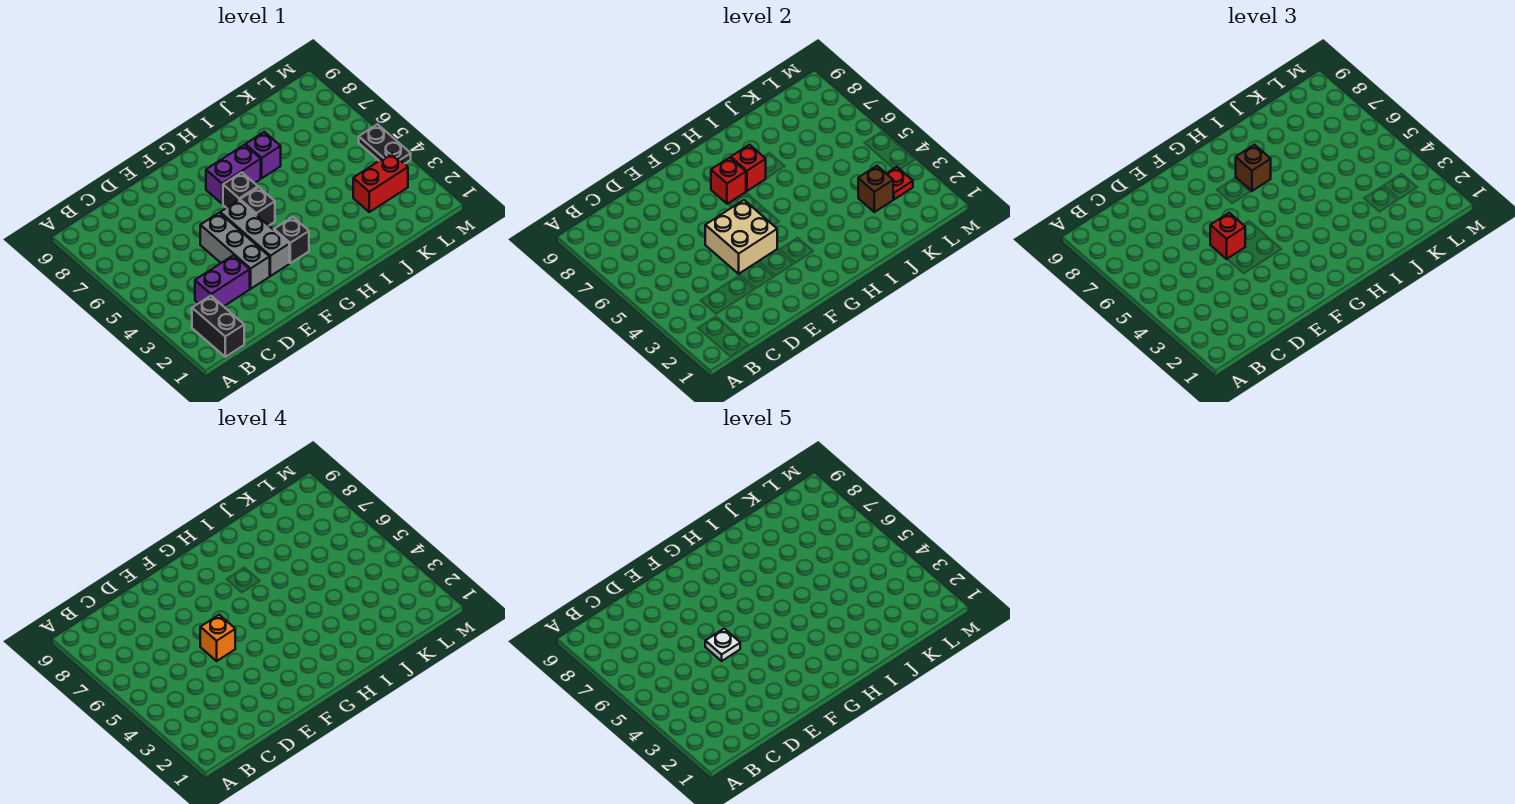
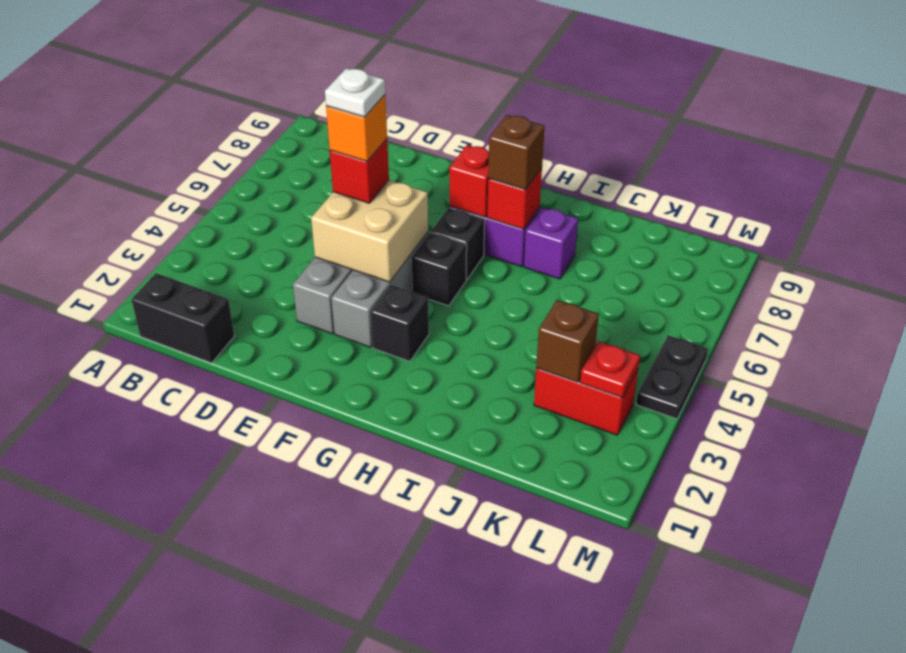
black brick B1:B2 level 1 -> black brick B1:C1 level 1
purple brick C3:D3 level 1 -> none

